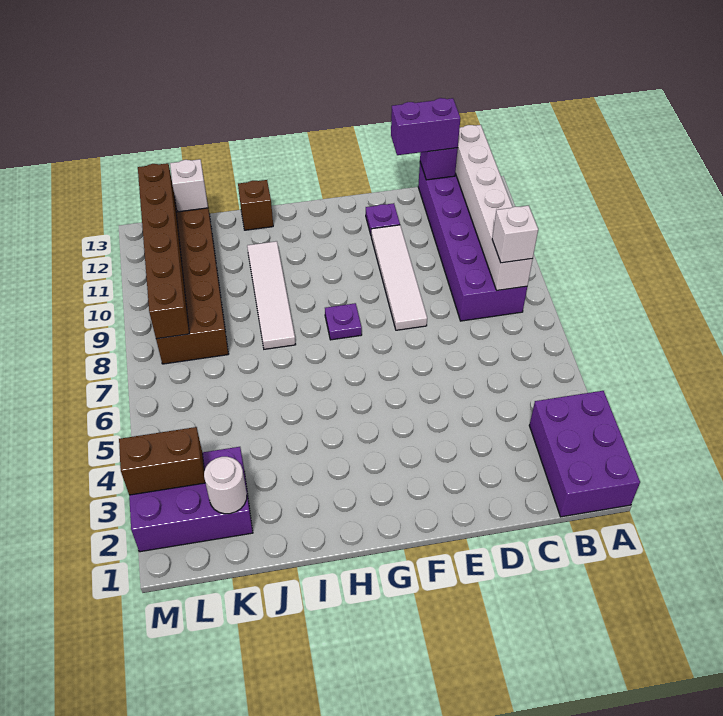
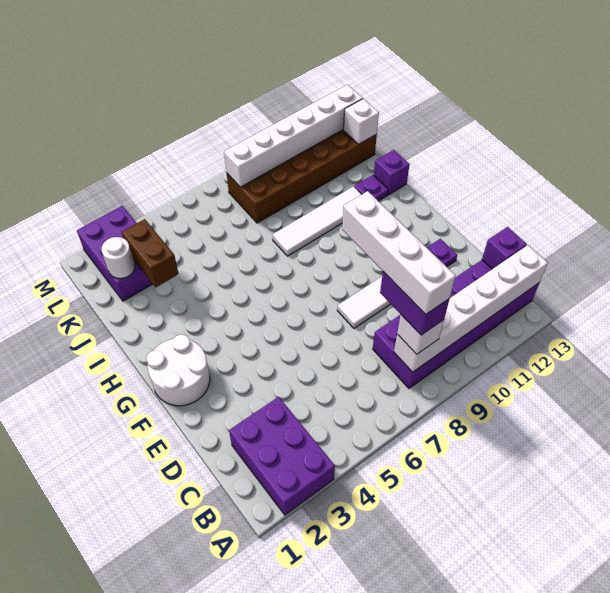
purple brick A1:B3 level 1 -> purple brick A2:C3 level 1
none -> white brick B8:E8 level 5
purple brick C13:D13 level 3 -> purple brick B8:C8 level 4
none -> white round brick F1:G2 level 1
purple plate G8 level 1 -> purple plate I12 level 1
brown brick I13 level 1 -> purple brick I13 level 1
brown brick L3:M3 level 2 -> brown brick J3:K3 level 2
brown brick L8:L13 level 2 -> white brick L8:L13 level 2

